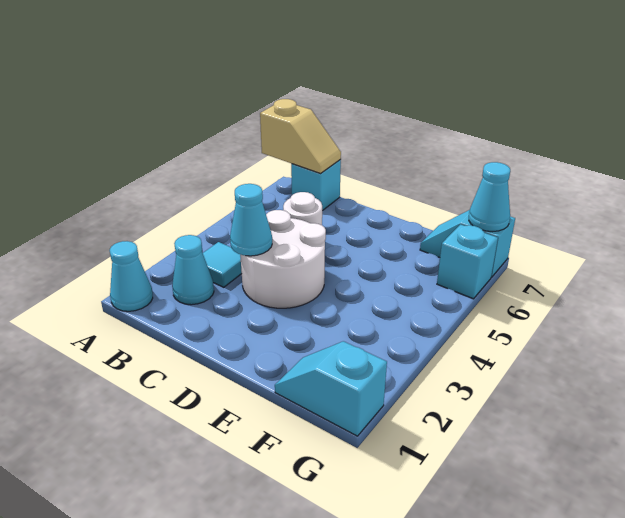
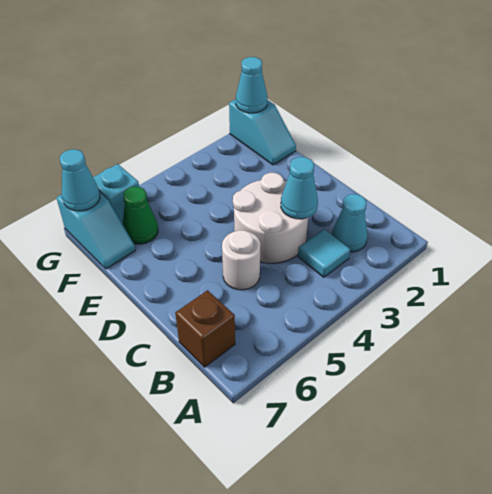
cyan cone A1 level 1 -> cyan cone G1 level 2
tan slope A7:B7 level 2 top A -> none
cyan brick B7 level 1 -> brown brick B7 level 1
none -> green cone F6 level 1

